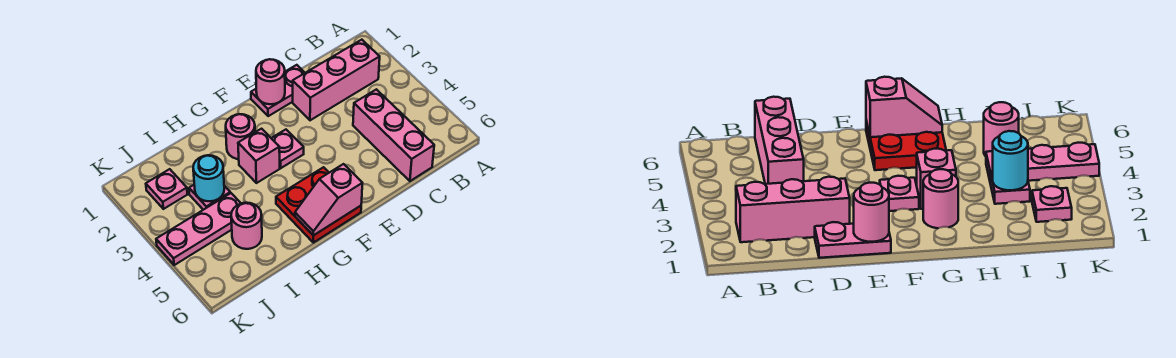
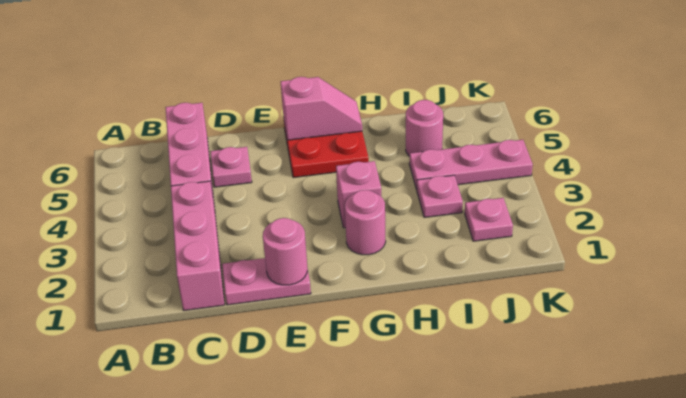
pink brick B2:D2 level 1 -> pink brick C1:C3 level 1
pink plate F3 level 1 -> pink plate D5 level 1
cyan round brick I3 level 2 -> none

